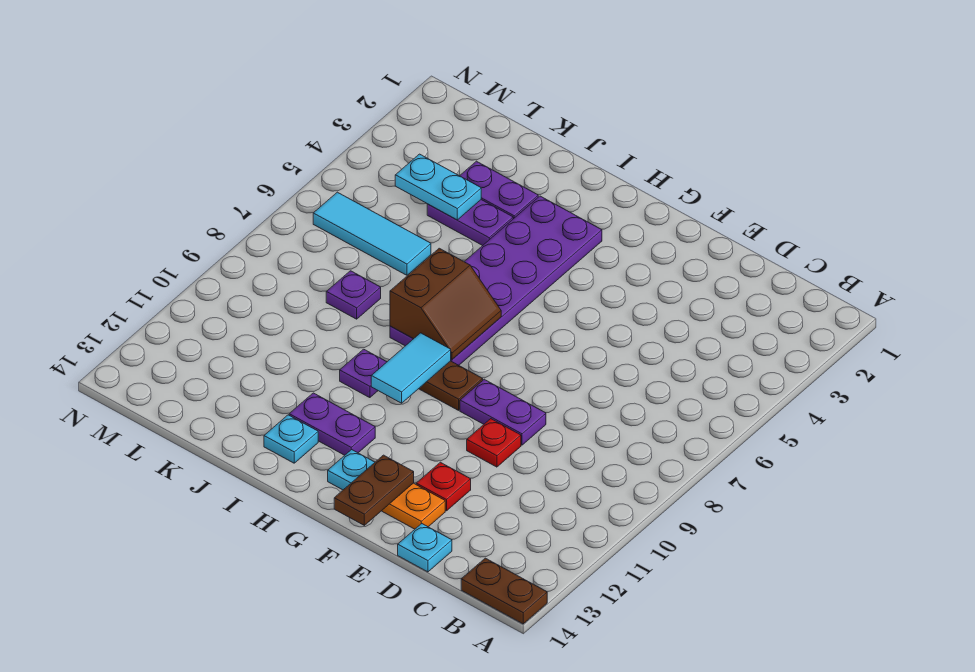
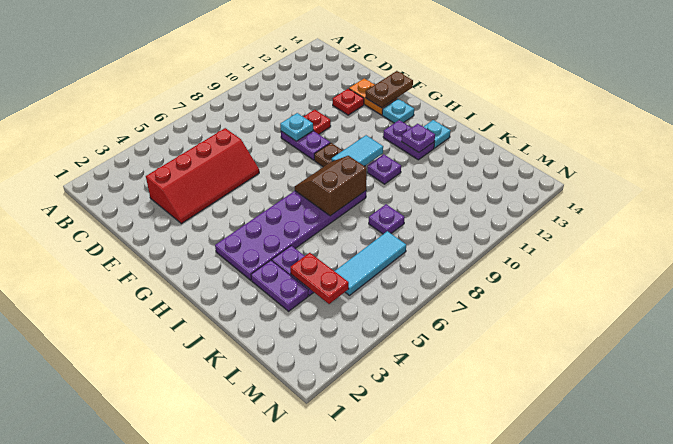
brown plate A14:B14 level 1 -> none
none -> red slope D3:E6 level 1 top D
cyan plate D14 level 1 -> cyan plate E9 level 2
none -> purple plate I12 level 2
cyan plate K4:L4 level 2 -> red plate K4:L4 level 2
cyan tile K6:M6 level 1 -> cyan tile L5:L7 level 1

